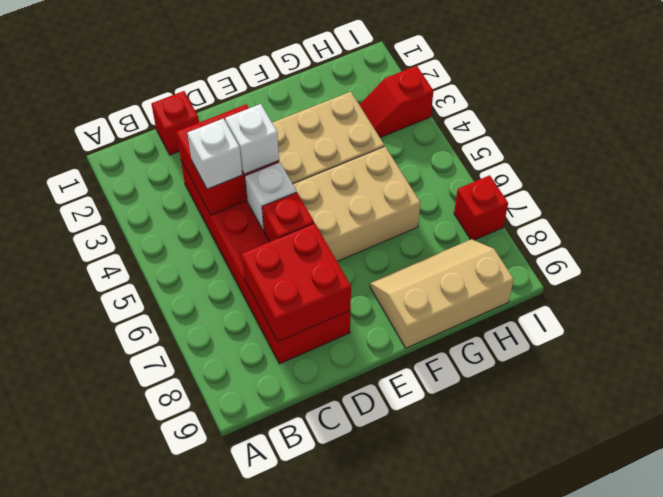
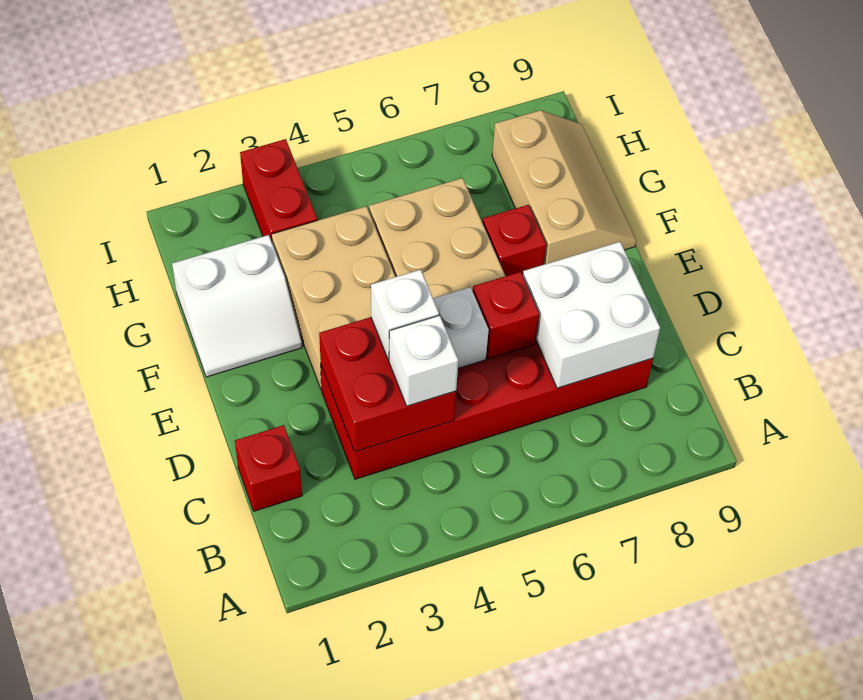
red brick C7:D8 level 2 -> white brick C7:D8 level 2
none -> white slope F1:G2 level 1 top G
tan slope F8:H9 level 1 top 9 -> tan slope F8:H9 level 1 top 8
red slope H3:I3 level 1 top I -> red brick H3:I3 level 1
red brick I7 level 1 -> red brick F7 level 1

